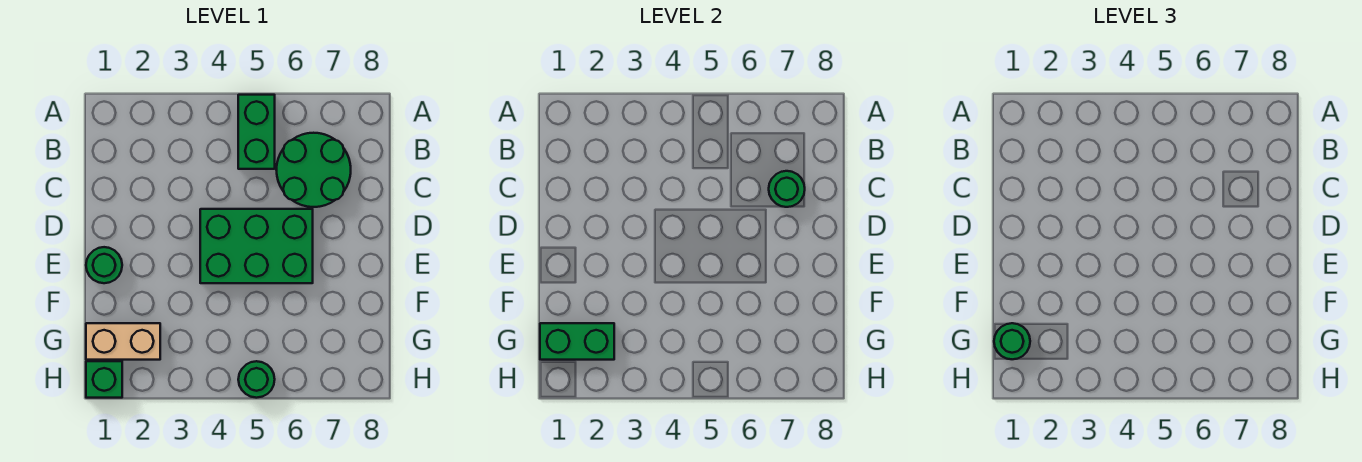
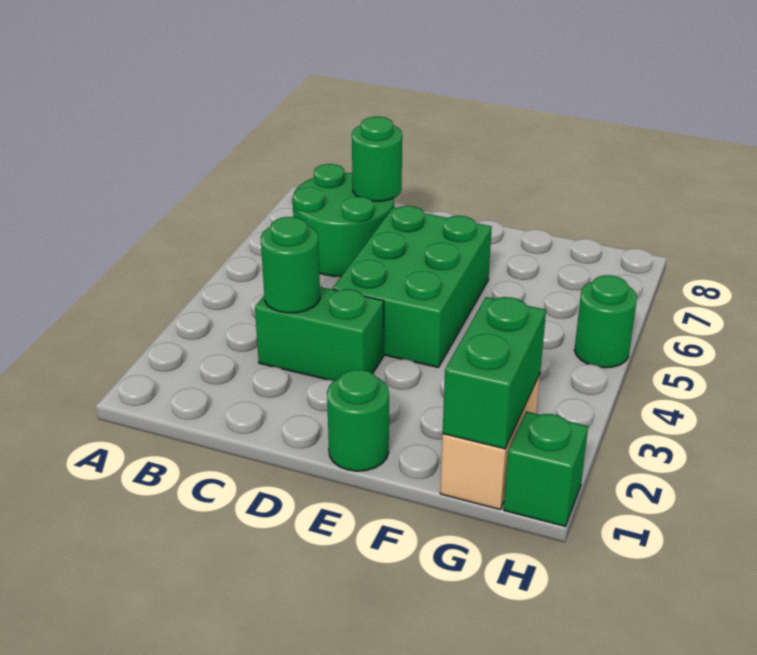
green brick A5:B5 level 1 -> green brick C3:D3 level 1
green round brick G1 level 3 -> green round brick C3 level 2

